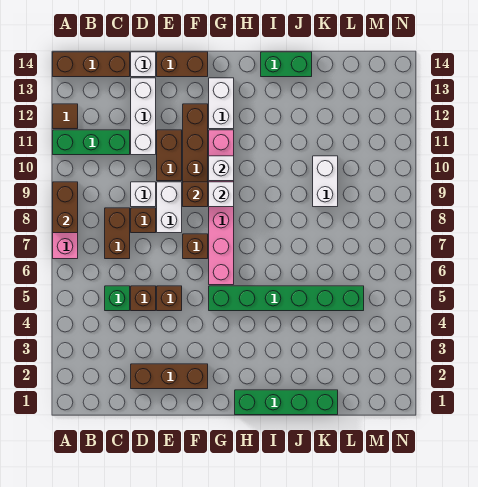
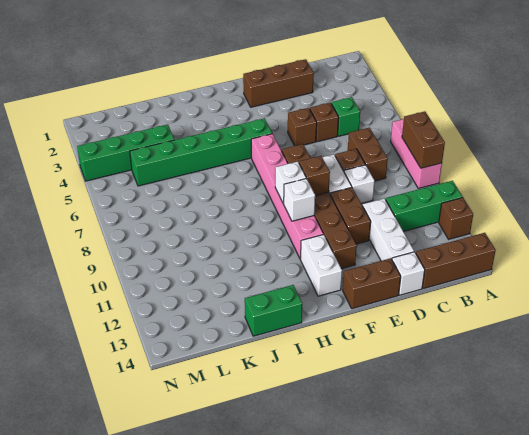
brown tile A12 level 1 -> brown brick A12 level 1
green brick H1:K1 level 1 -> green brick K4:N4 level 1
white brick K9:K10 level 1 -> none

